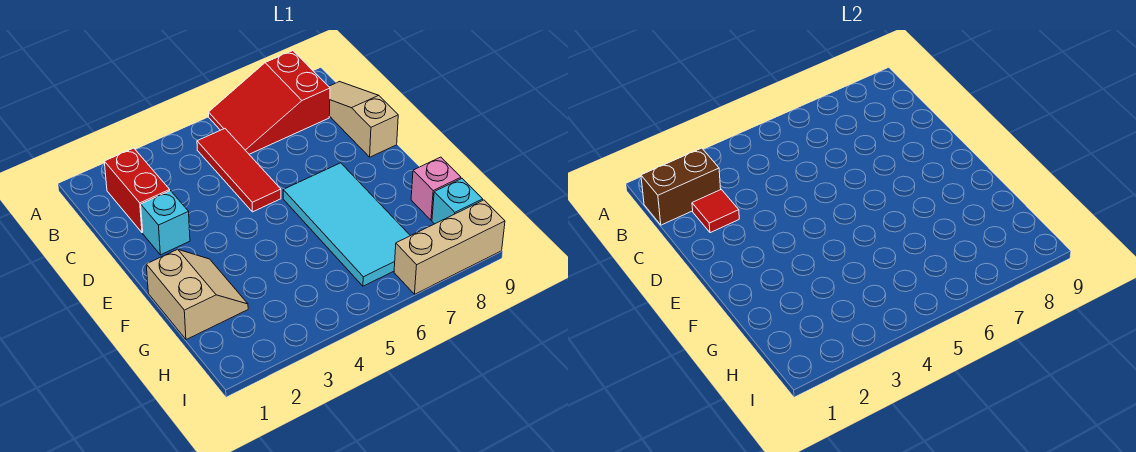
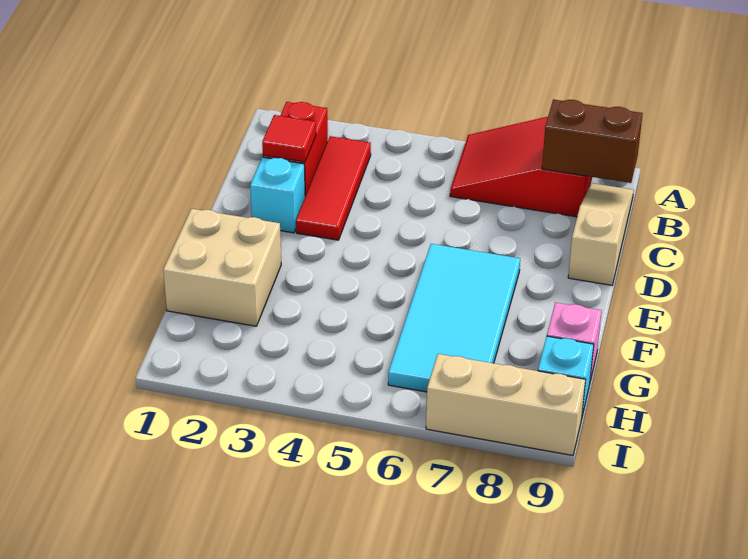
brown brick B1:B2 level 2 -> brown brick B8:B9 level 2
red tile B5:D5 level 1 -> red tile B3:D3 level 1
tan slope F1:G2 level 1 top 1 -> tan brick F1:G2 level 1

